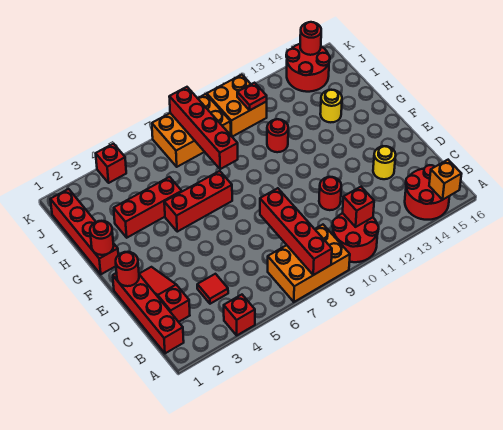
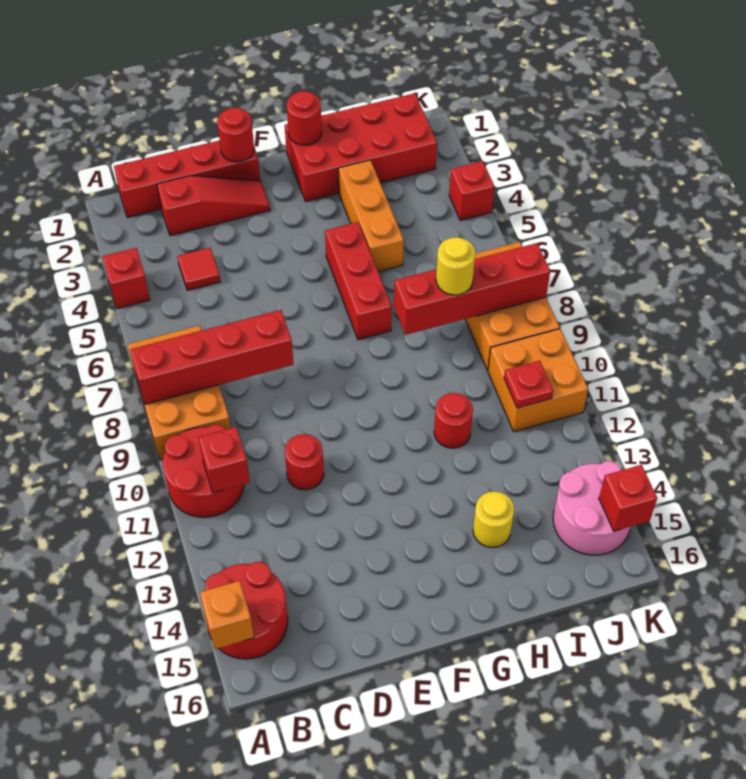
yellow round brick D14 level 1 -> yellow round brick I8 level 3
red brick G1:J1 level 1 -> red brick G1:J2 level 1
red brick H3:H5 level 1 -> orange brick H3:H5 level 1
red round brick J14:K15 level 1 -> pink round brick J14:K15 level 1
red round brick K15 level 2 -> red brick K15 level 2

